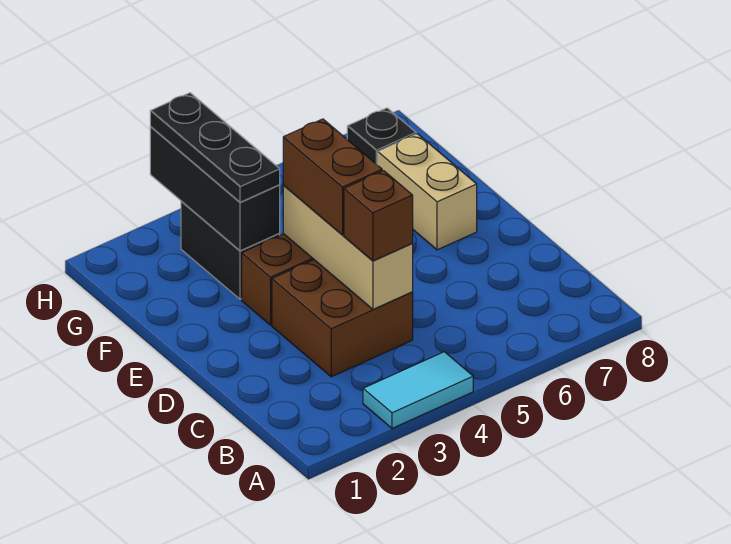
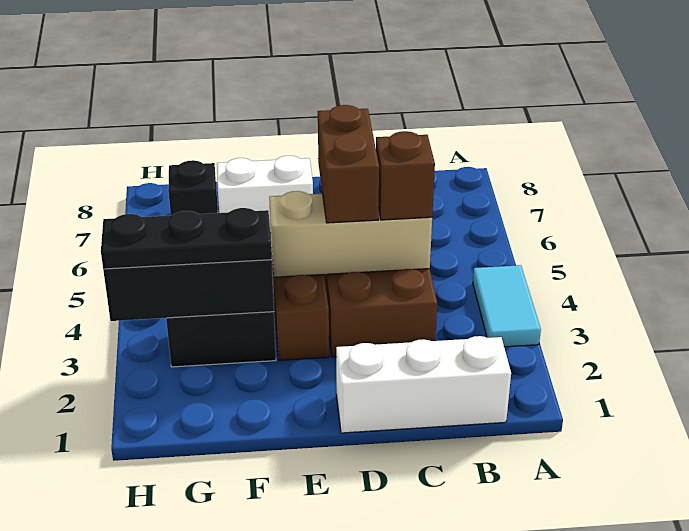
none -> white brick B1:D1 level 1
brown brick D4:E4 level 3 -> brown brick D4:D5 level 3
tan brick E7:F7 level 1 -> white brick E7:F7 level 1

